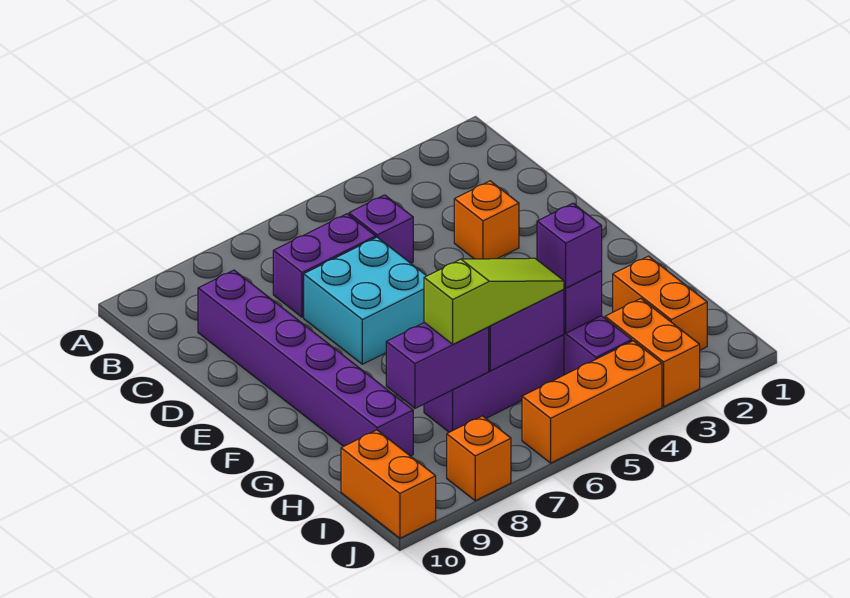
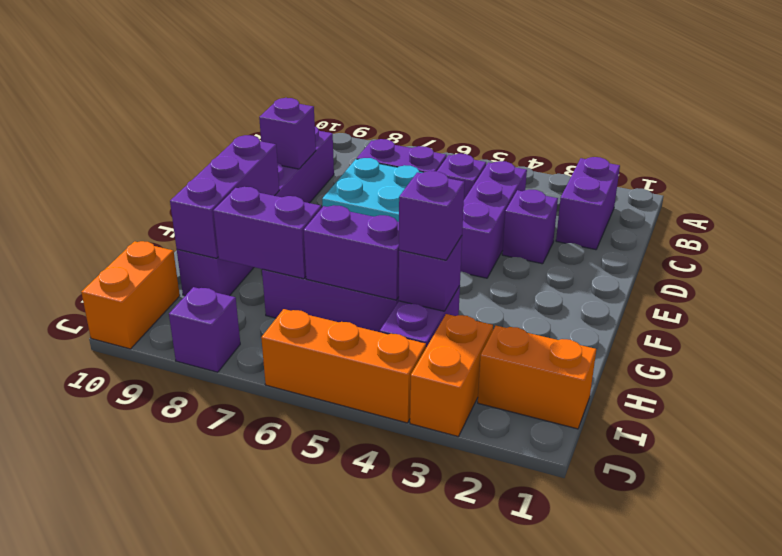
none -> purple brick B2:C2 level 1
none -> purple brick C4:E4 level 1
orange brick D3 level 1 -> purple brick D3 level 1
none -> purple brick D9 level 2
none -> purple brick F9:H9 level 2
orange brick H2:I2 level 1 -> orange brick I1:I2 level 1
lime slope H5:H7 level 3 top 7 -> none
orange brick J8 level 1 -> purple brick J8 level 1

